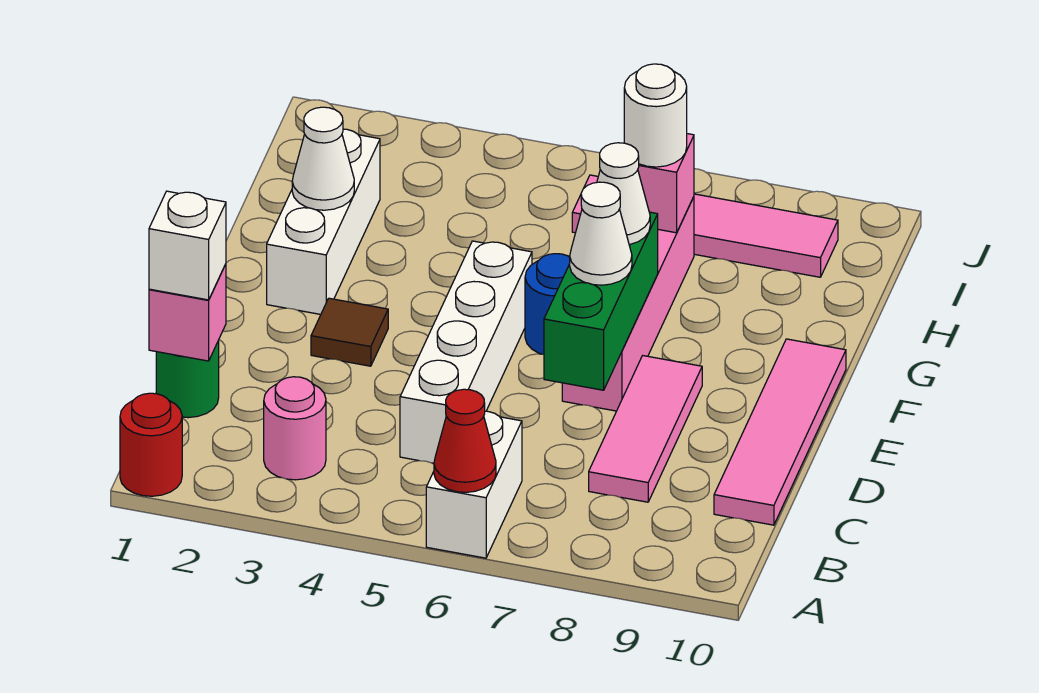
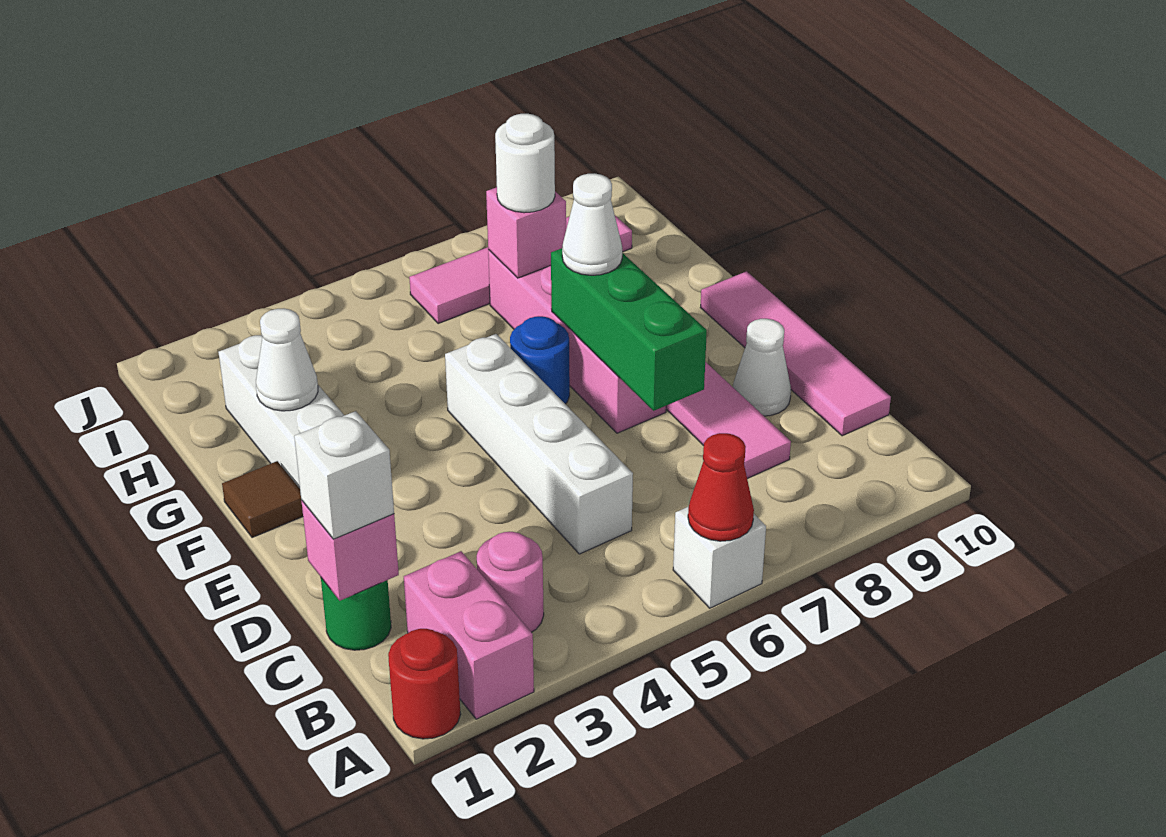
none -> pink brick A2:B2 level 1
white brick A6:B6 level 1 -> white brick A6 level 1
brown tile E3 level 1 -> brown tile F1 level 1
white cone E7 level 3 -> white cone D9 level 1

